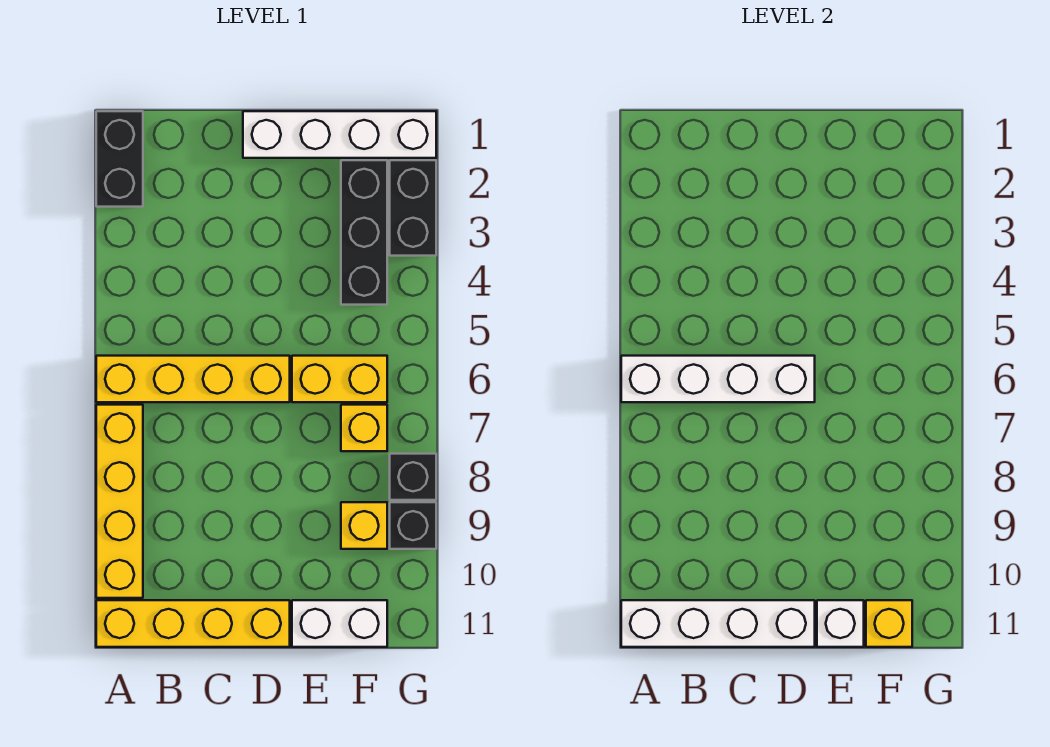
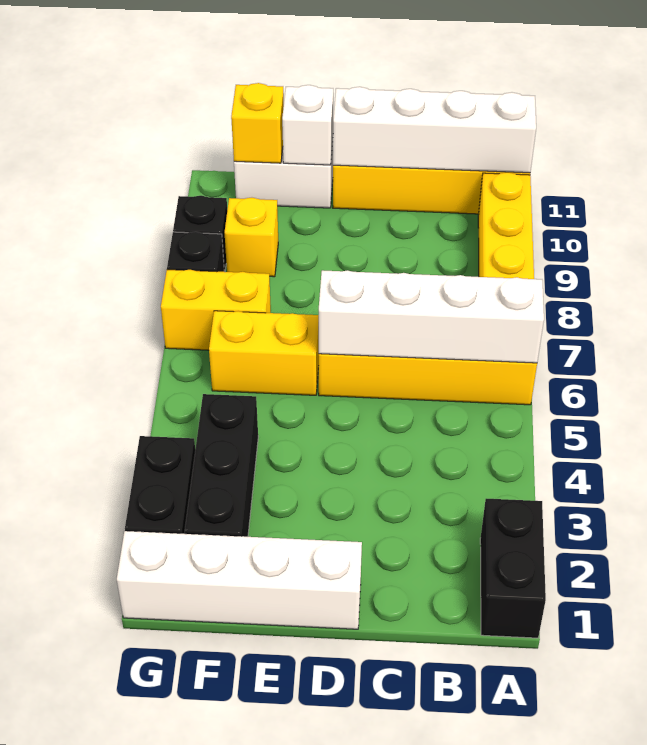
yellow brick F7 level 1 -> yellow brick F7:G7 level 1

